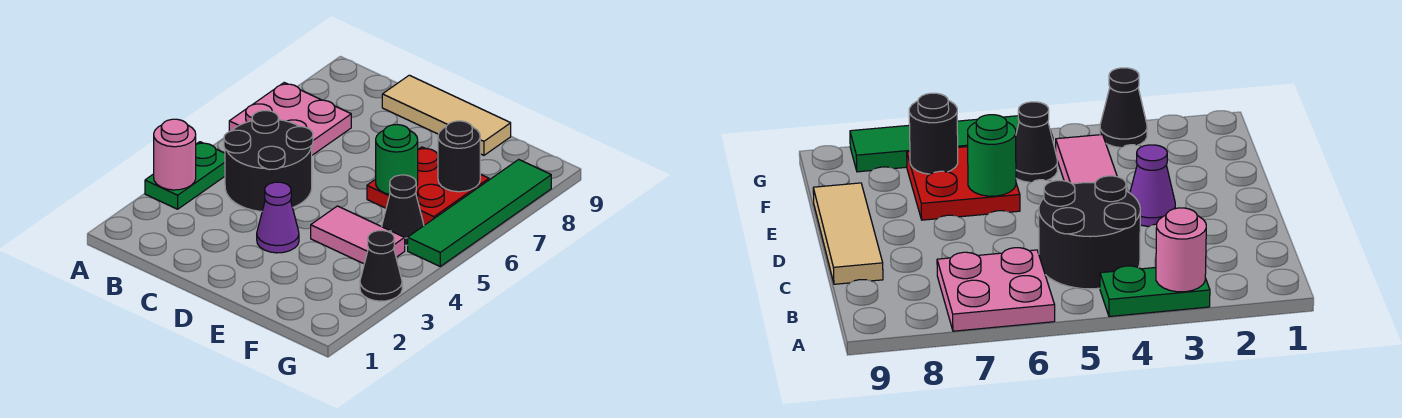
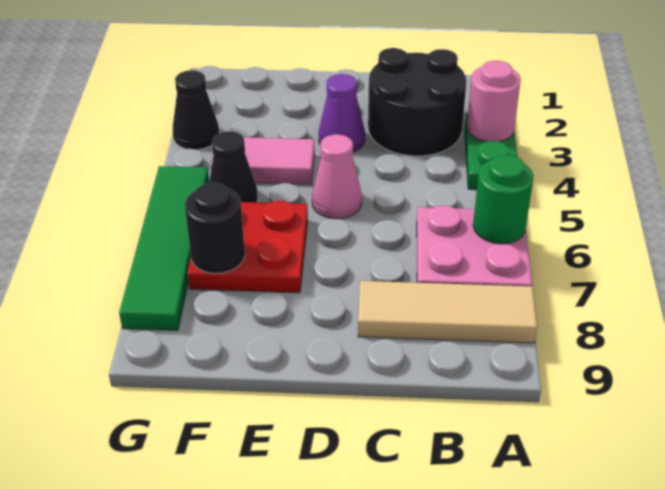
black round brick B4:C5 level 1 -> black round brick B2:C3 level 1
tan tile C9:E9 level 1 -> tan tile A8:C8 level 1
none -> pink cone D5 level 1
green round brick E6 level 2 -> green round brick A6 level 2

